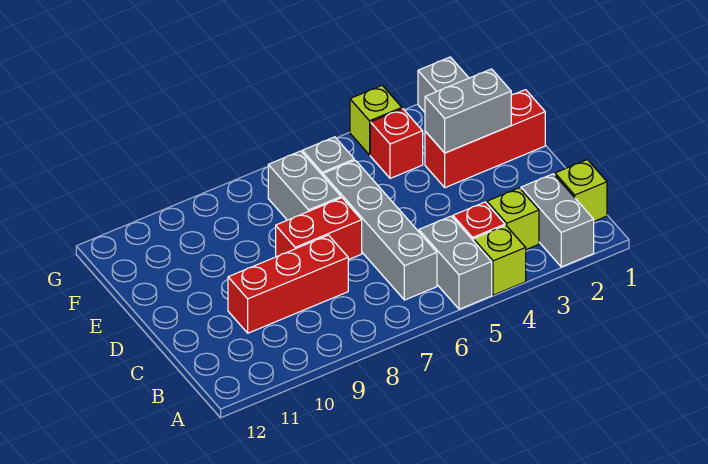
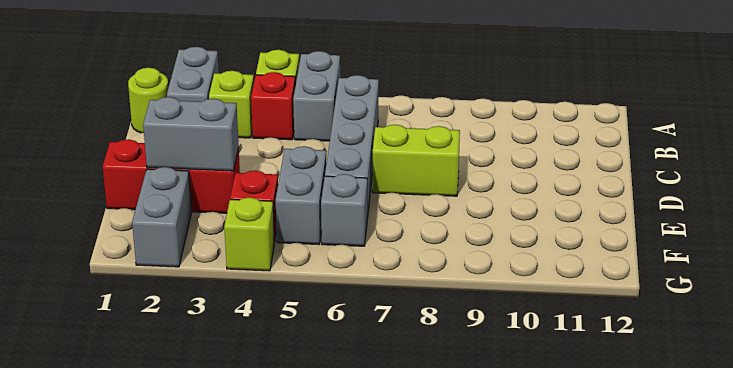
lime brick B1 level 1 -> lime round brick B1 level 1
red brick C8:C10 level 1 -> none
red brick D7:D8 level 1 -> lime brick D7:D8 level 1
grey brick E7:F7 level 1 -> grey brick E5:F5 level 1

